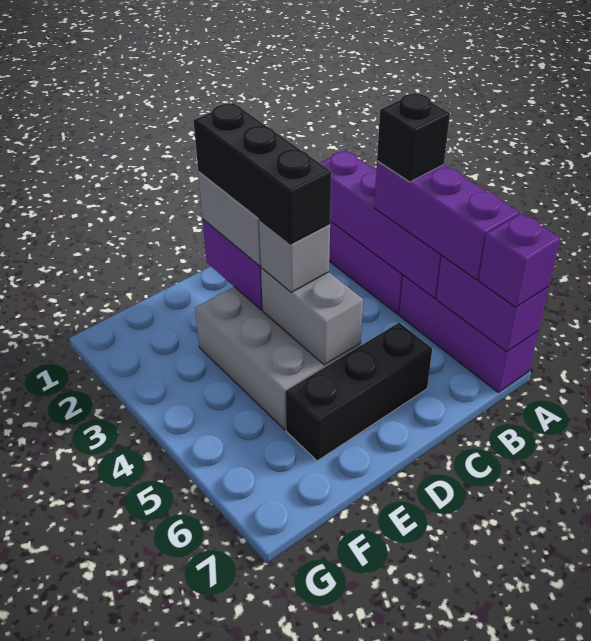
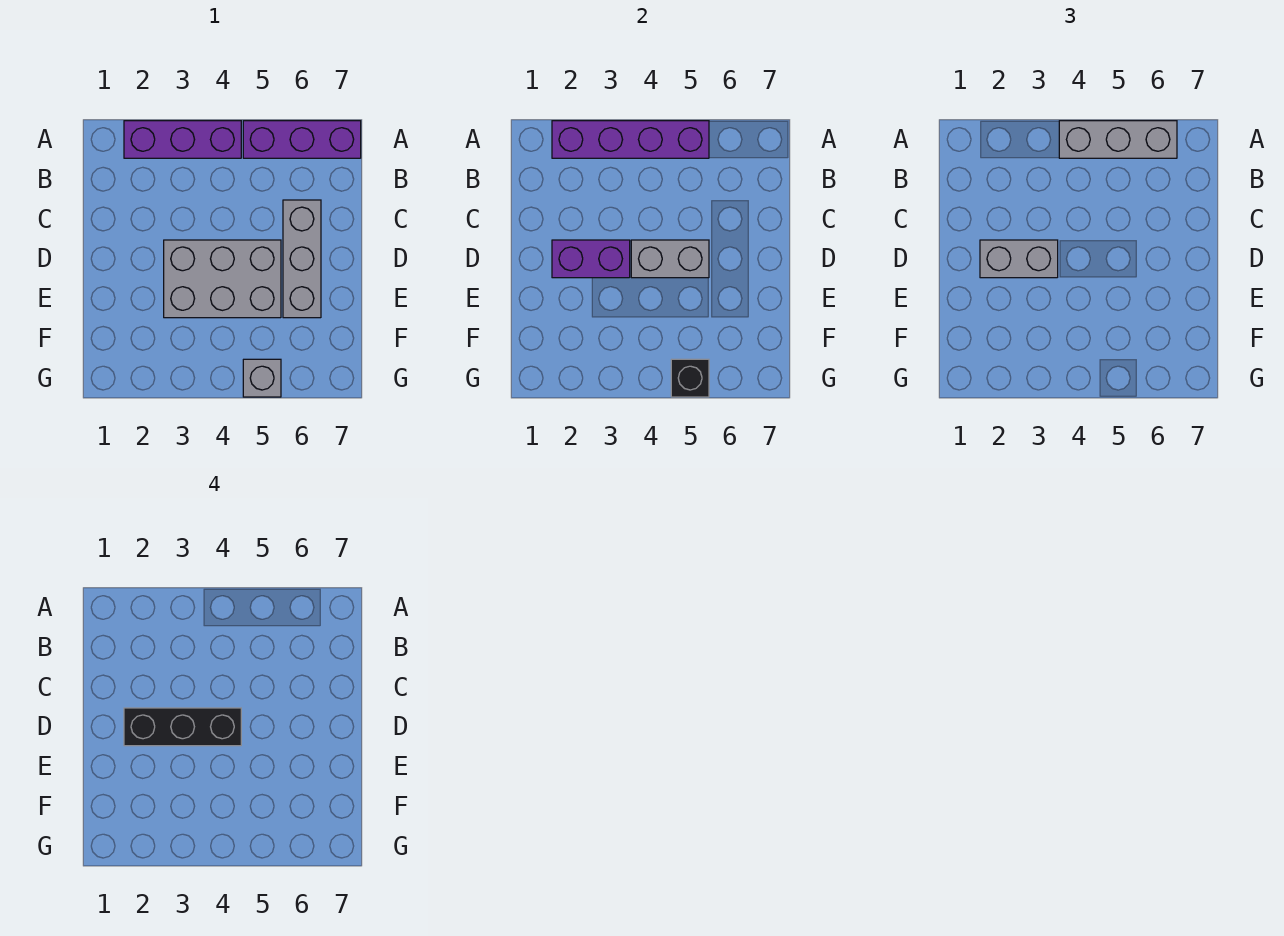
purple brick A4:A6 level 3 -> grey brick A4:A6 level 3
black brick A4 level 4 -> black brick G5 level 2
purple brick A6:A7 level 2 -> none
purple brick A7 level 3 -> none
black brick C6:E6 level 1 -> grey brick C6:E6 level 1
grey brick D4 level 3 -> grey brick G5 level 1

